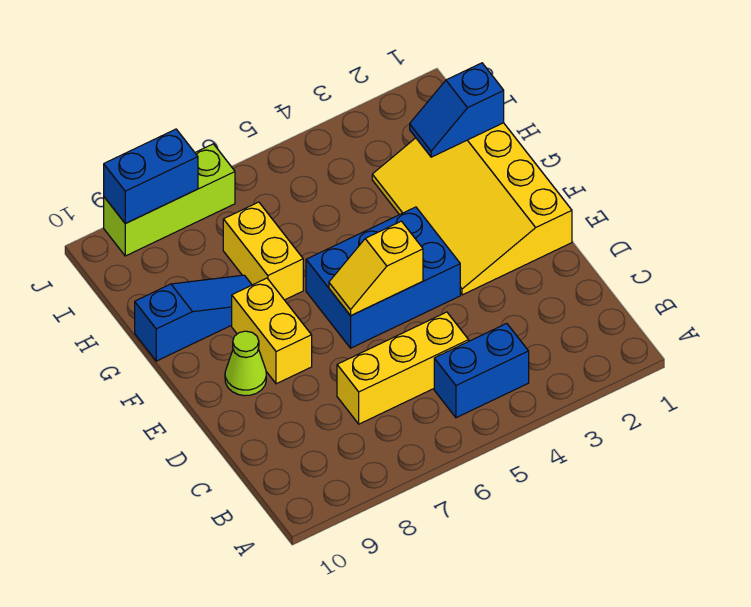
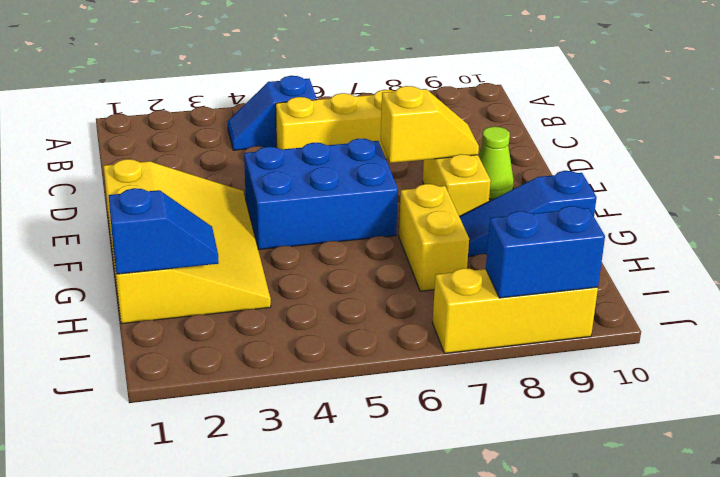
blue brick B4:B5 level 1 -> blue slope B4:B5 level 1 top 5
yellow slope E5:E6 level 2 top 5 -> yellow slope E7:E8 level 2 top 7
lime brick J7:J9 level 1 -> yellow brick J7:J9 level 1

